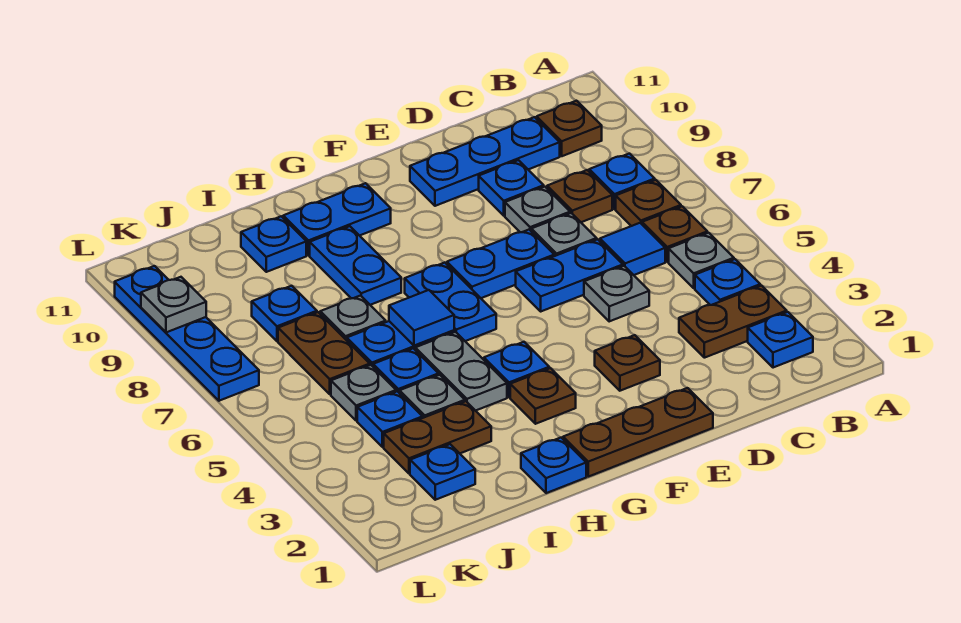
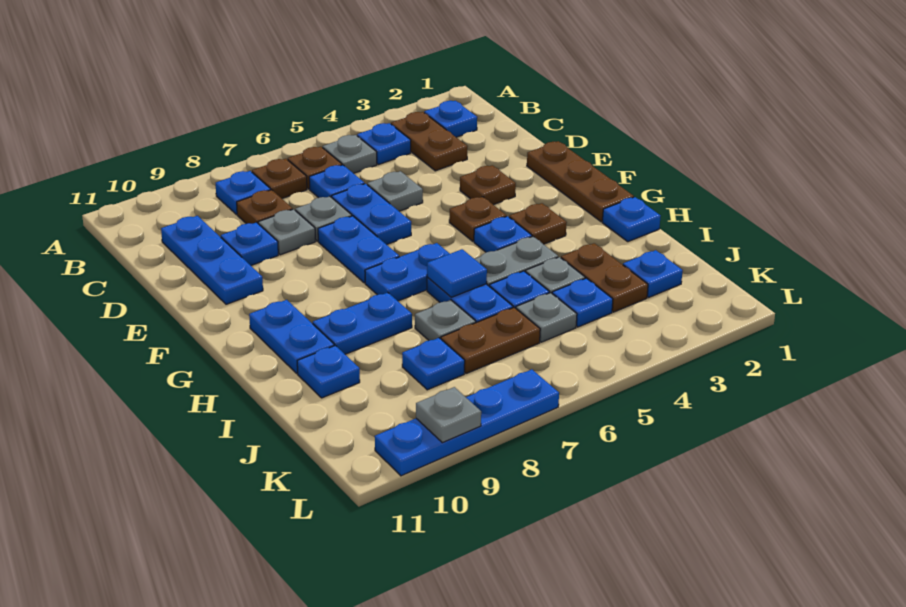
brown plate B10 level 1 -> brown plate F4 level 1
blue tile C6 level 1 -> blue plate C6 level 1

